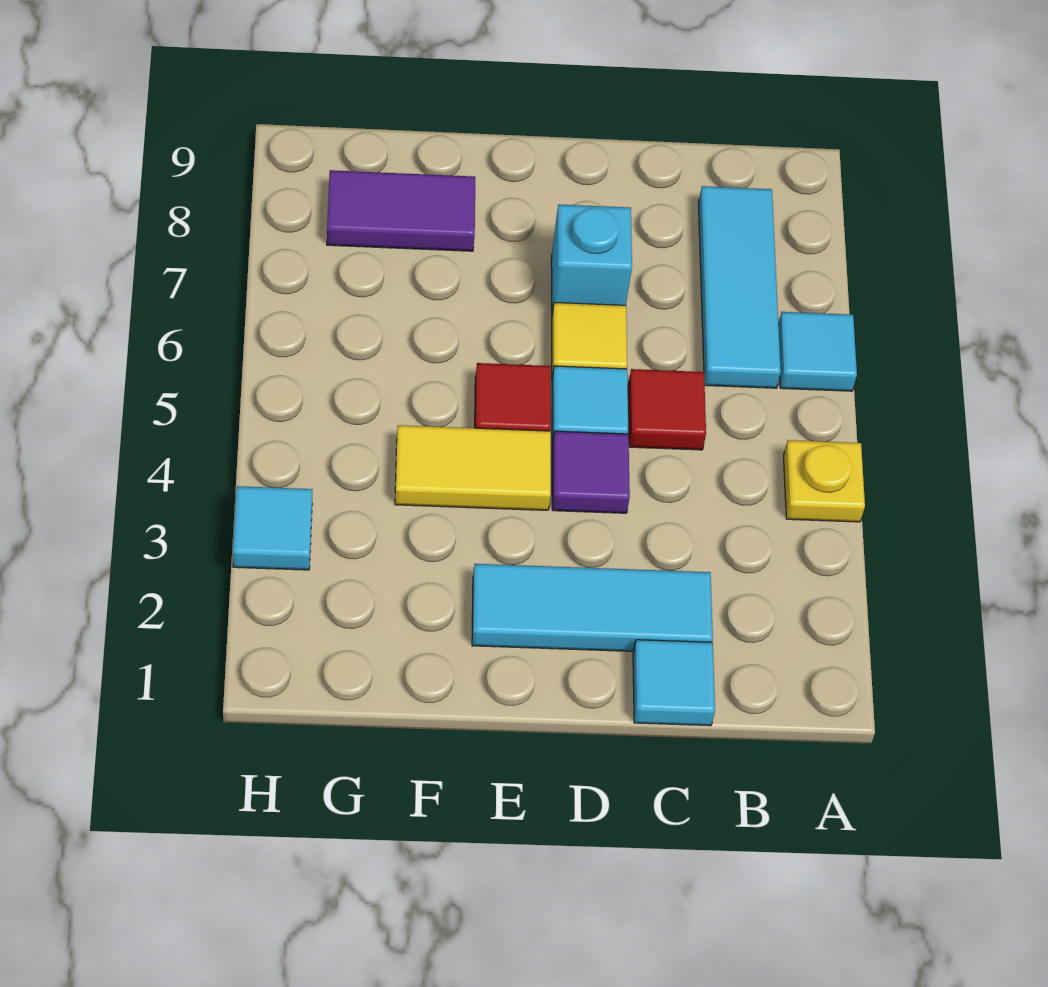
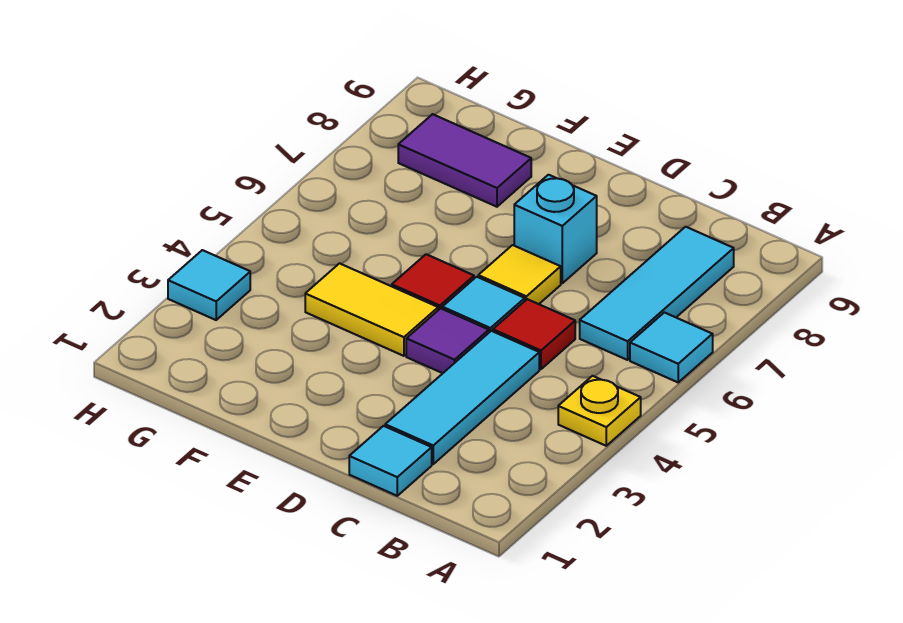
cyan tile C2:E2 level 1 -> cyan tile C2:C4 level 1

